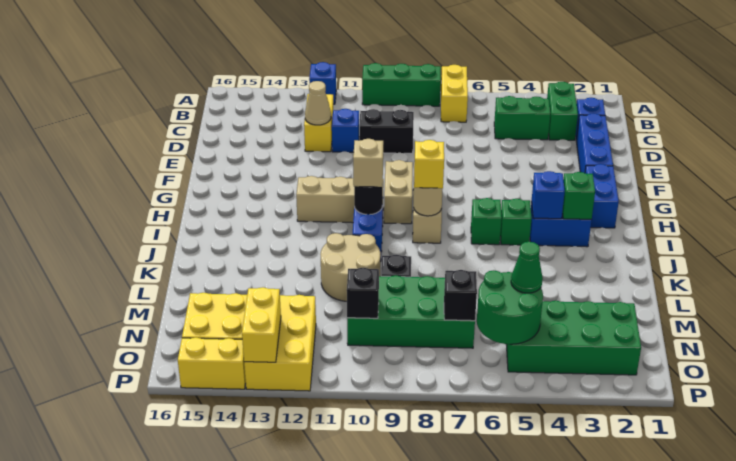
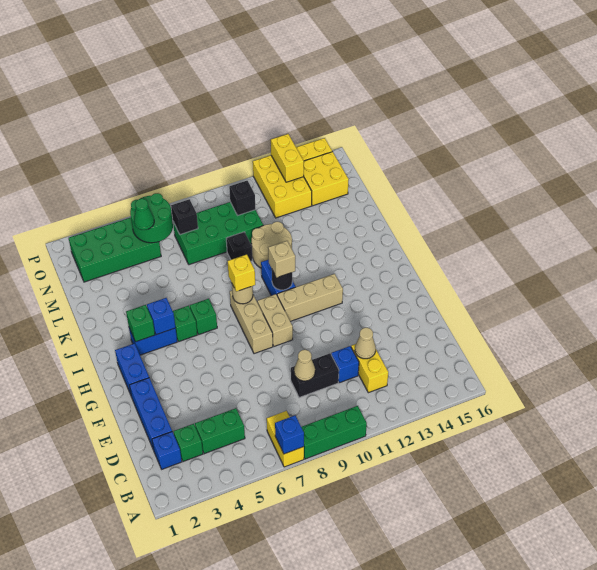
blue brick A12 level 1 -> blue brick A7 level 2
green brick B3:C3 level 1 -> green brick C3 level 1
none -> tan cone D9 level 2

